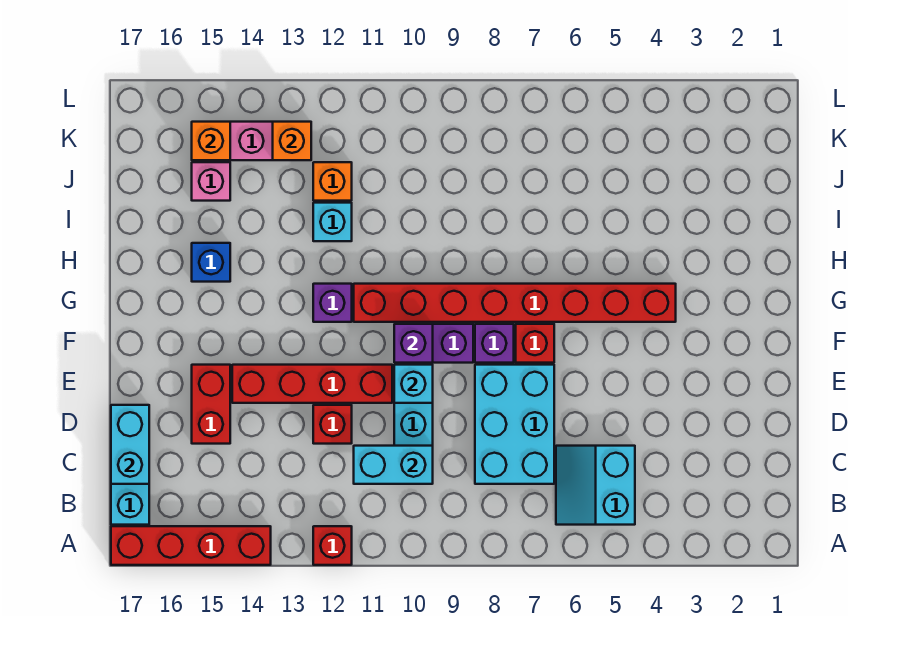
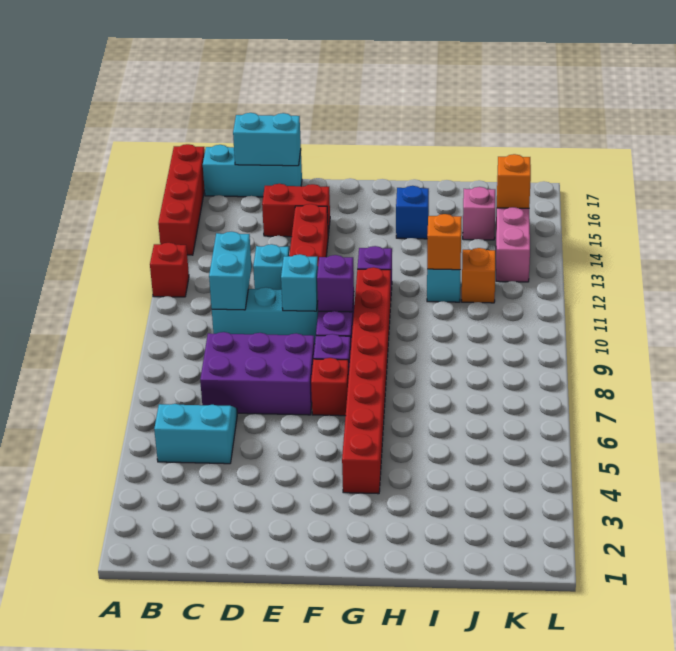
cyan brick C7:E8 level 1 -> purple brick C7:E8 level 1
red brick D12 level 1 -> cyan brick D12 level 1
orange brick K13 level 2 -> orange brick I12 level 2

